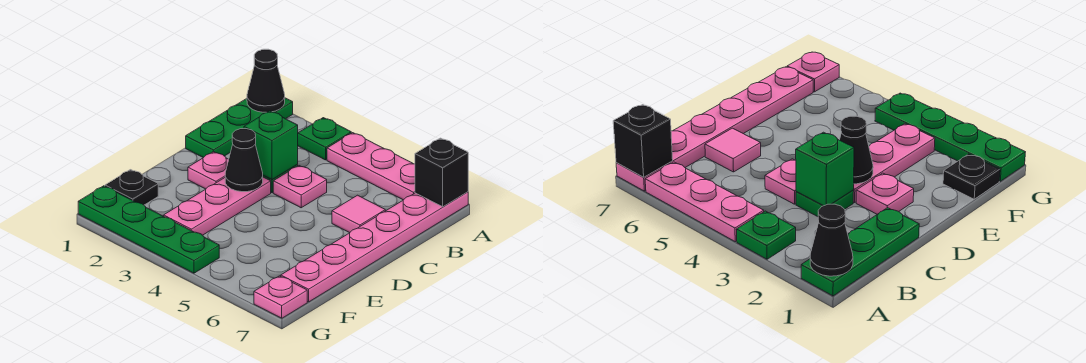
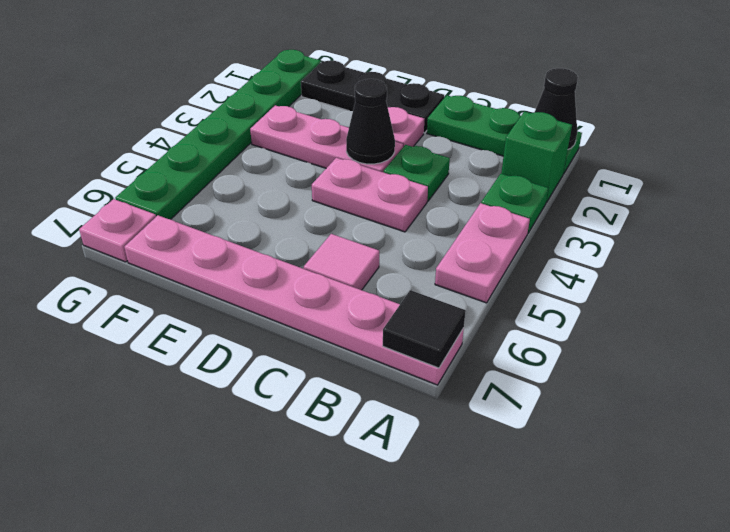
pink plate A4:A6 level 1 -> pink plate A4:A5 level 1
black brick A7 level 2 -> black tile A7 level 2
green brick C3 level 2 -> green brick A2 level 1
pink plate C4 level 1 -> pink plate C4:D4 level 1
black plate F1 level 1 -> black plate D1:F1 level 1
green plate G1:G4 level 1 -> green plate G1:G6 level 1

